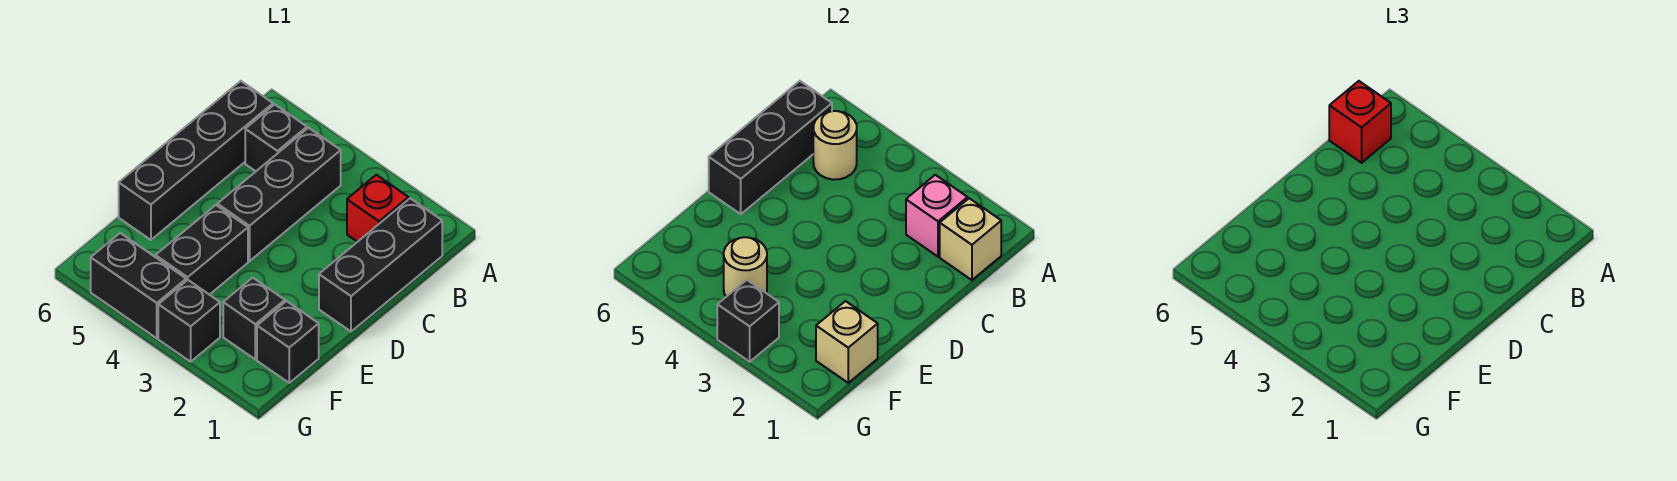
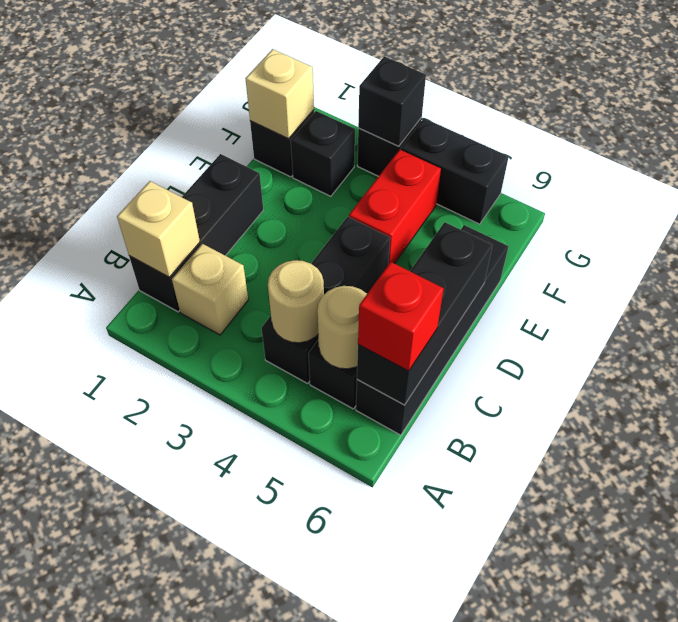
red brick B2 level 1 -> tan brick B2 level 1
pink brick B2 level 2 -> none
black brick E4:F4 level 1 -> red brick E4:F4 level 1
tan round brick F4 level 2 -> tan round brick B4 level 2

